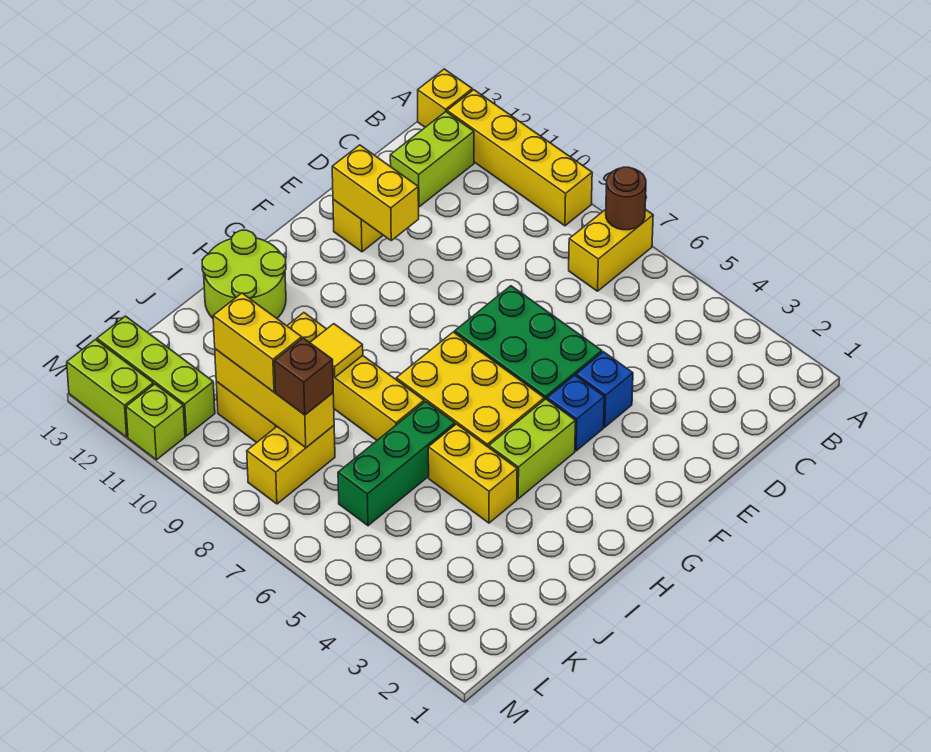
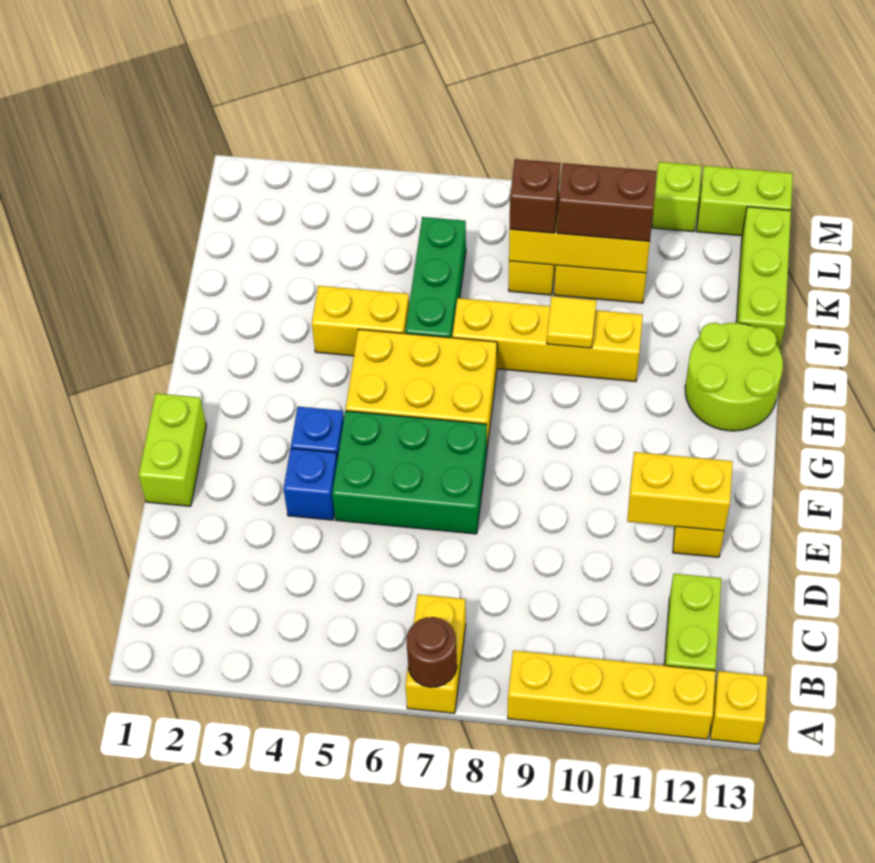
lime brick G4:H4 level 1 -> lime brick E1:F1 level 1
yellow brick K9:K10 level 3 -> brown brick K9:K10 level 3
lime brick L11:L13 level 1 -> lime brick J13:L13 level 1

